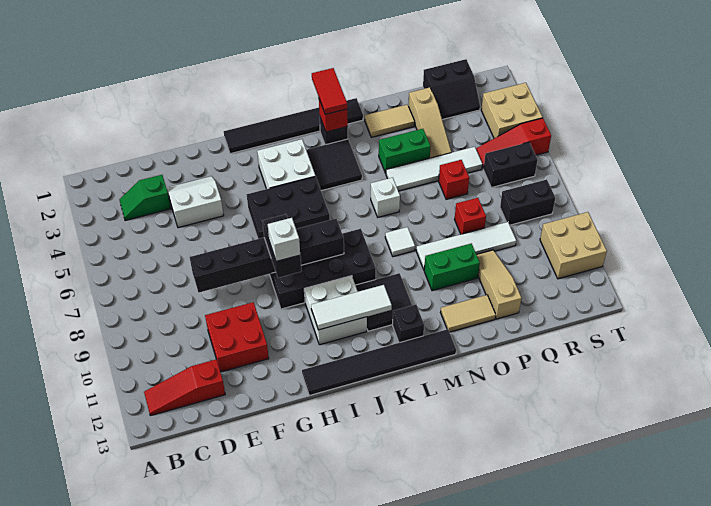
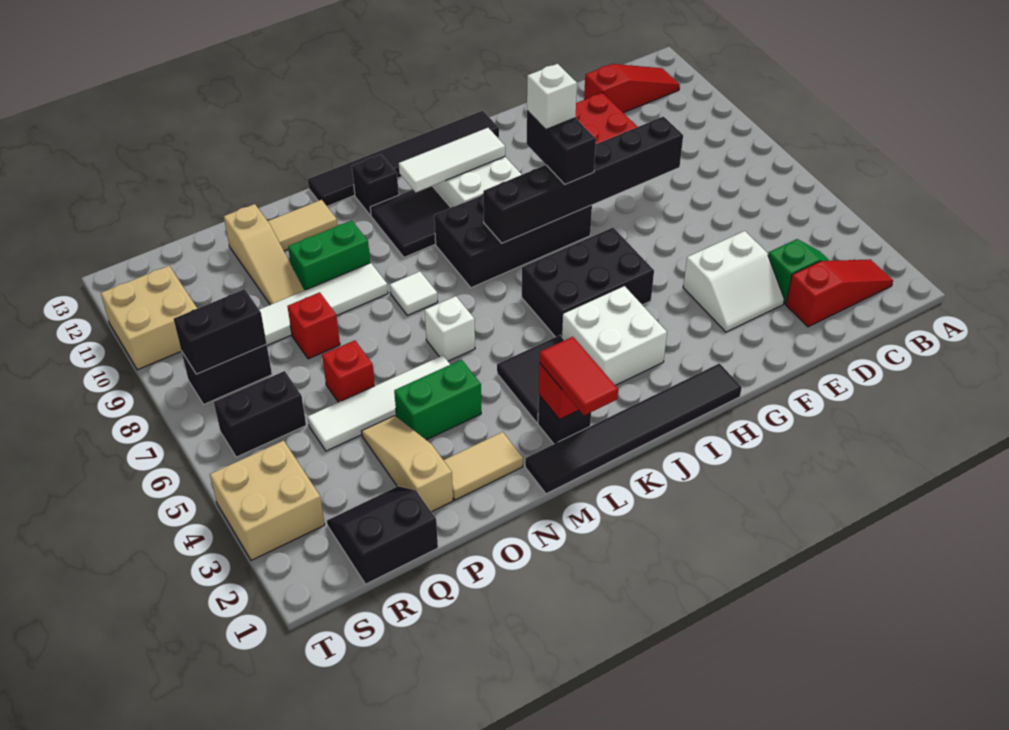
red slope R5:T5 level 1 top T -> red slope B2:D2 level 1 top D
none -> black brick R8:S8 level 2

